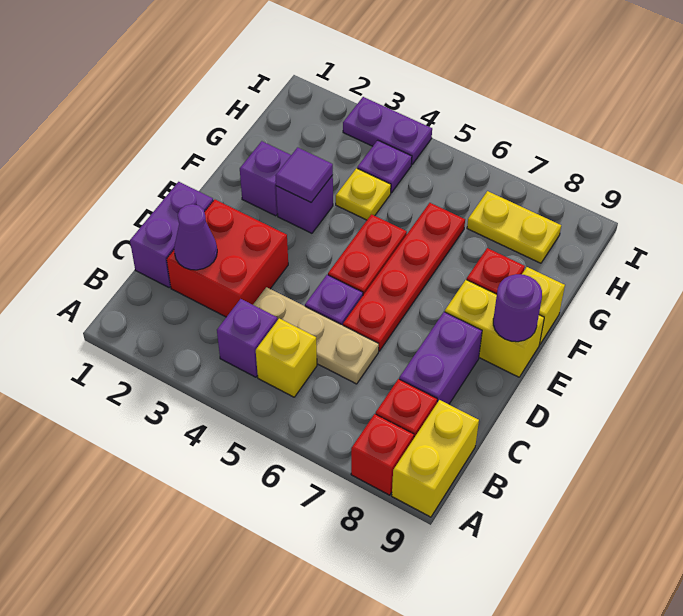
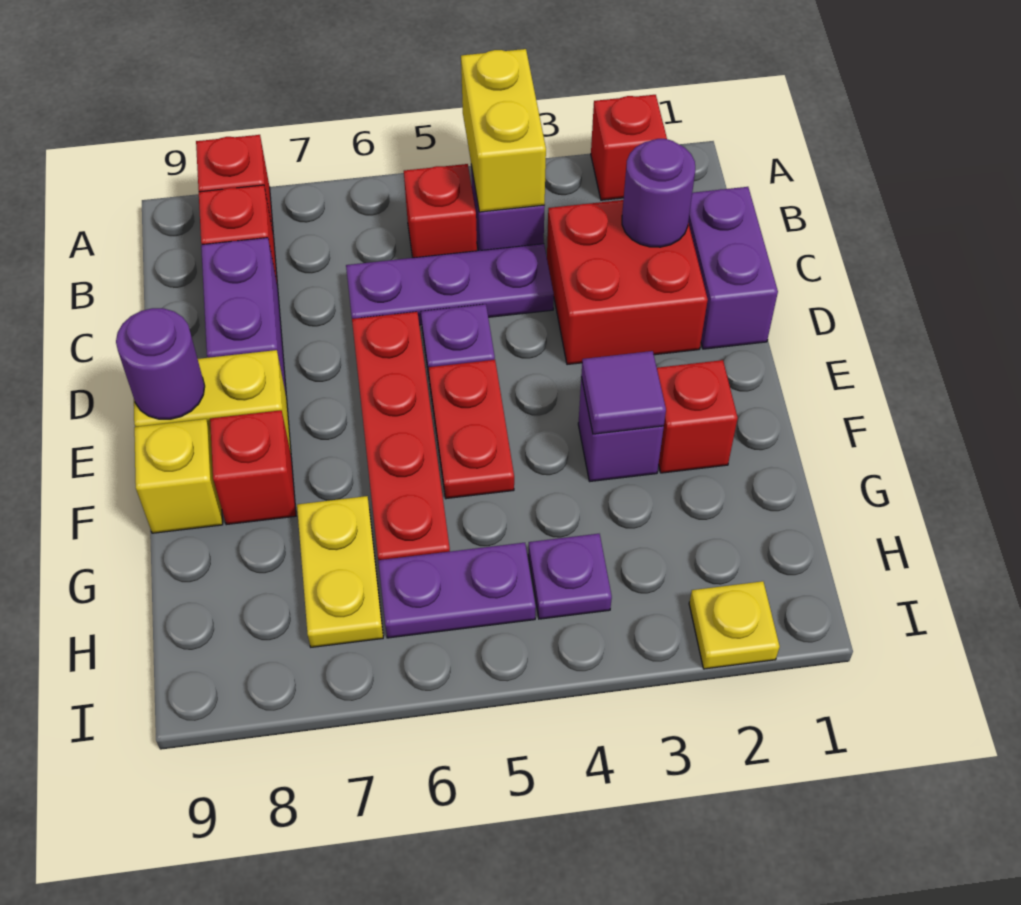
none -> red brick A2 level 1
yellow brick A9:B9 level 1 -> yellow brick A4:B4 level 2
yellow brick B5 level 1 -> red brick B5 level 1
purple cone C2 level 2 -> purple round brick C2 level 2
tan plate C4:C6 level 1 -> purple plate C4:C6 level 1
purple brick F2 level 1 -> red brick F2 level 1
yellow plate G4 level 1 -> yellow plate I2 level 1
yellow plate H7:H8 level 1 -> yellow plate G7:H7 level 1
purple plate I3:I4 level 1 -> purple plate H5:H6 level 1

